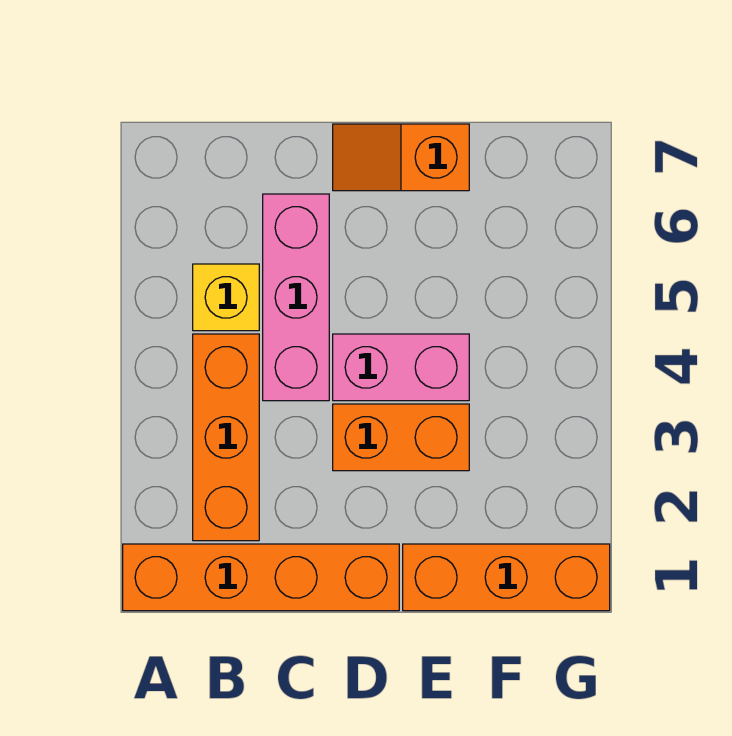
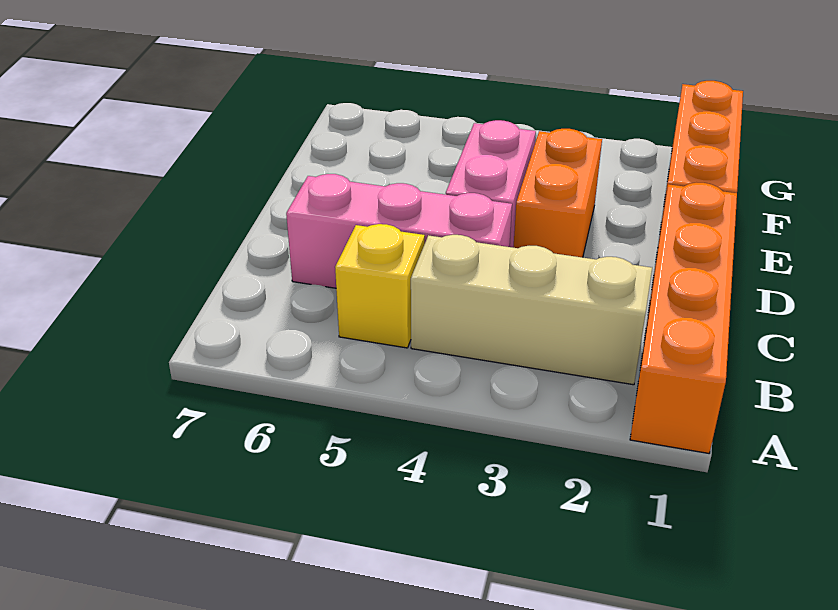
orange brick B2:B4 level 1 -> tan brick B2:B4 level 1
orange slope D7:E7 level 1 top E -> none

